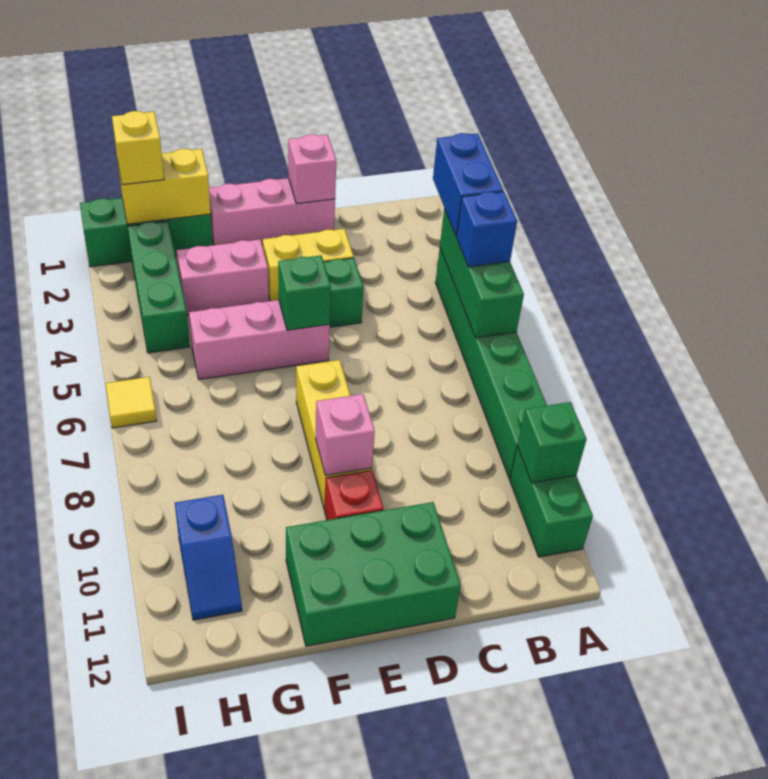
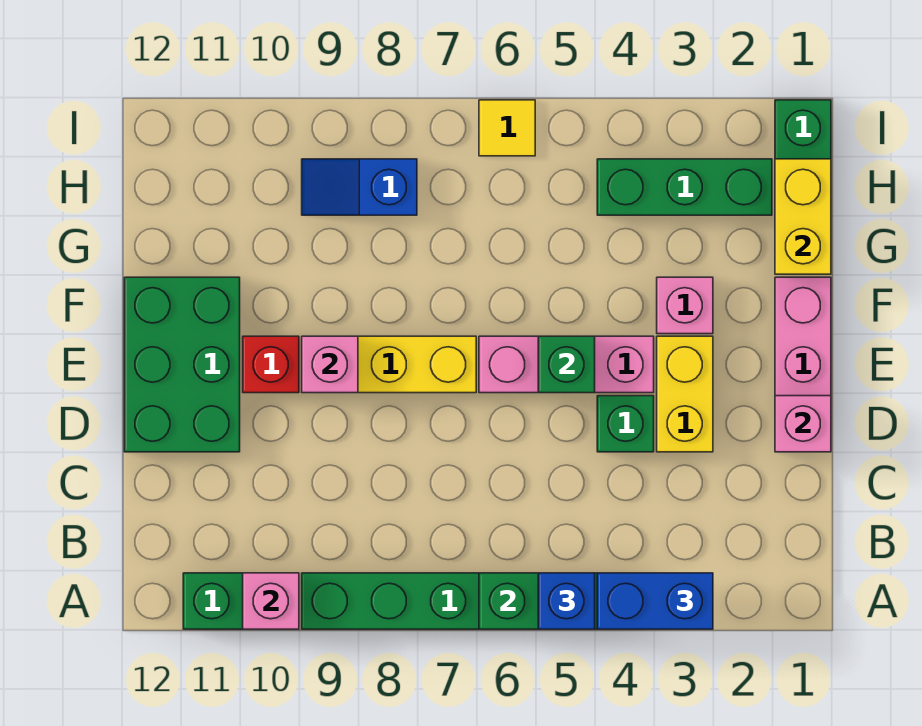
green brick A10 level 2 -> pink brick A10 level 2
pink brick E5:G5 level 1 -> pink brick E4:E6 level 1
pink brick F3:G3 level 1 -> pink brick F3 level 1
yellow brick H1 level 3 -> none
blue slope H10:H11 level 1 top 10 -> blue slope H8:H9 level 1 top 8

